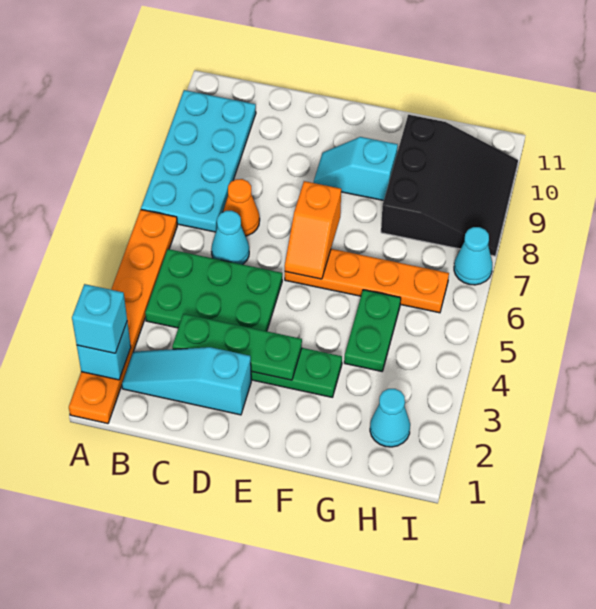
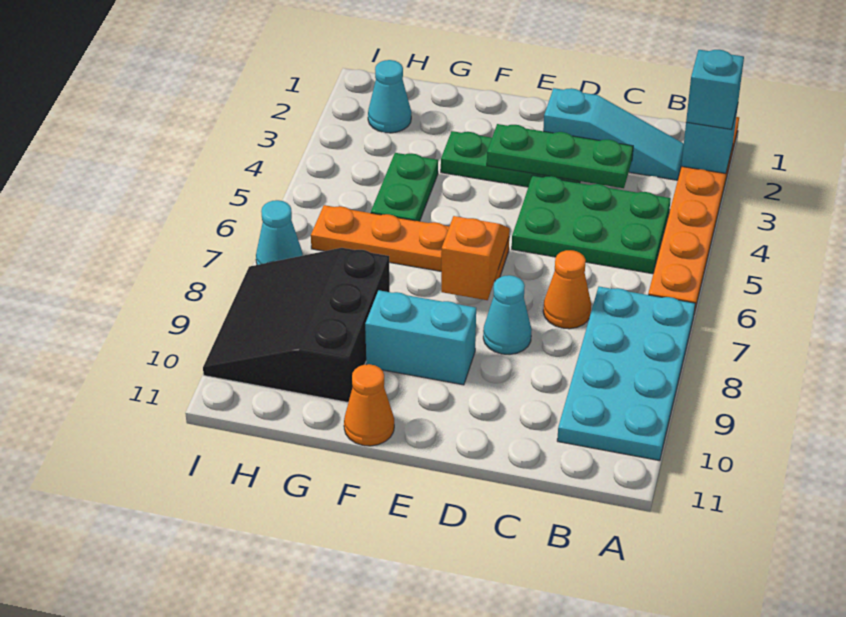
cyan cone C6 level 1 -> cyan cone D8 level 1
cyan slope E9:F9 level 1 top F -> cyan brick E9:F9 level 1
none -> orange cone F11 level 1

